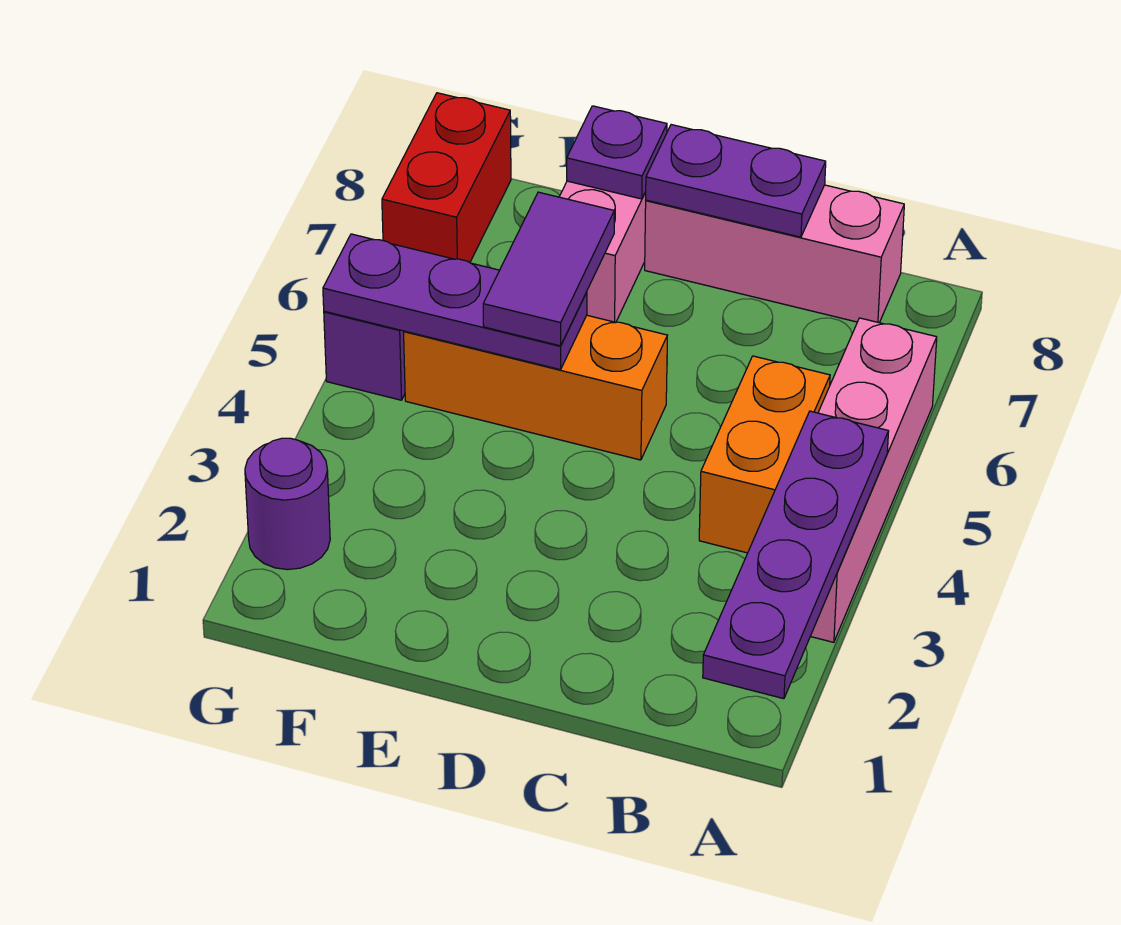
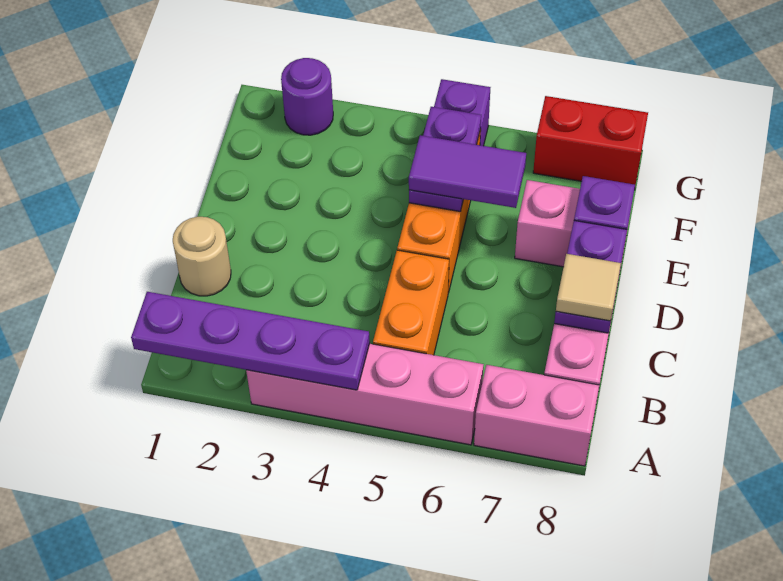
none -> pink brick A7:A8 level 1
orange brick B4:B5 level 1 -> orange brick B5:C5 level 1
none -> tan round brick C1 level 1
none -> tan tile C8 level 3
purple plate E5:G5 level 2 -> purple plate E5:F5 level 2

